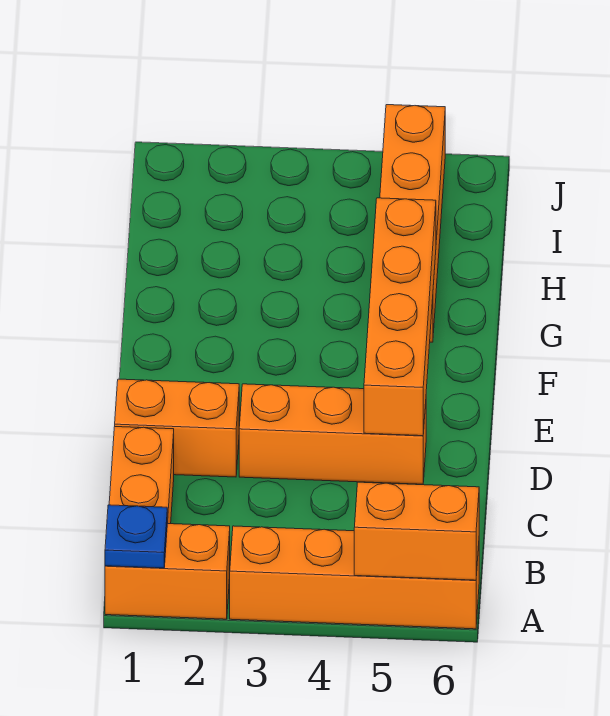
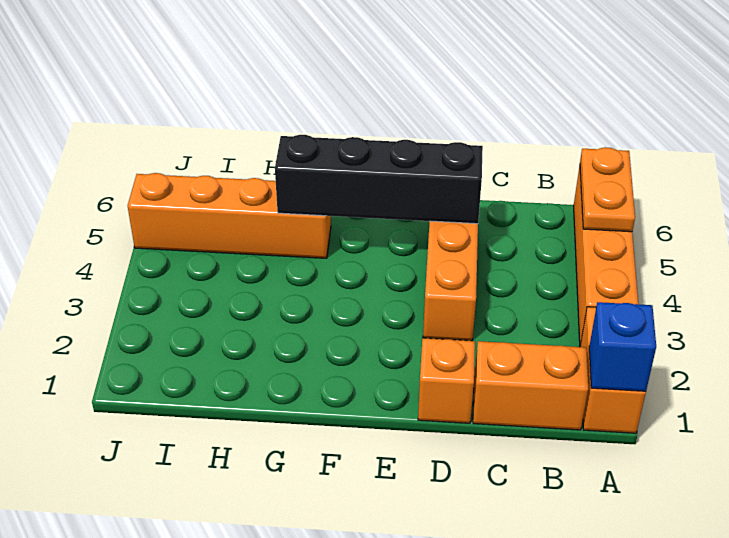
blue plate A1 level 2 -> blue brick A1 level 2
orange brick A5:A6 level 2 -> orange plate A5:A6 level 2
orange brick D1:D2 level 1 -> orange brick D1 level 1
orange brick D5:G5 level 2 -> black brick D5:G5 level 2

